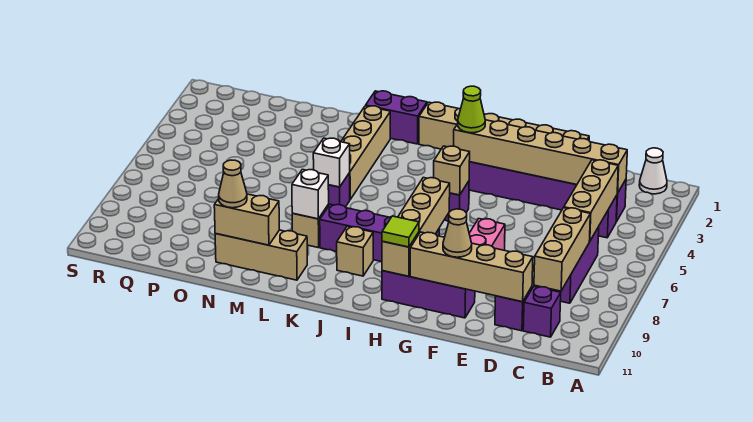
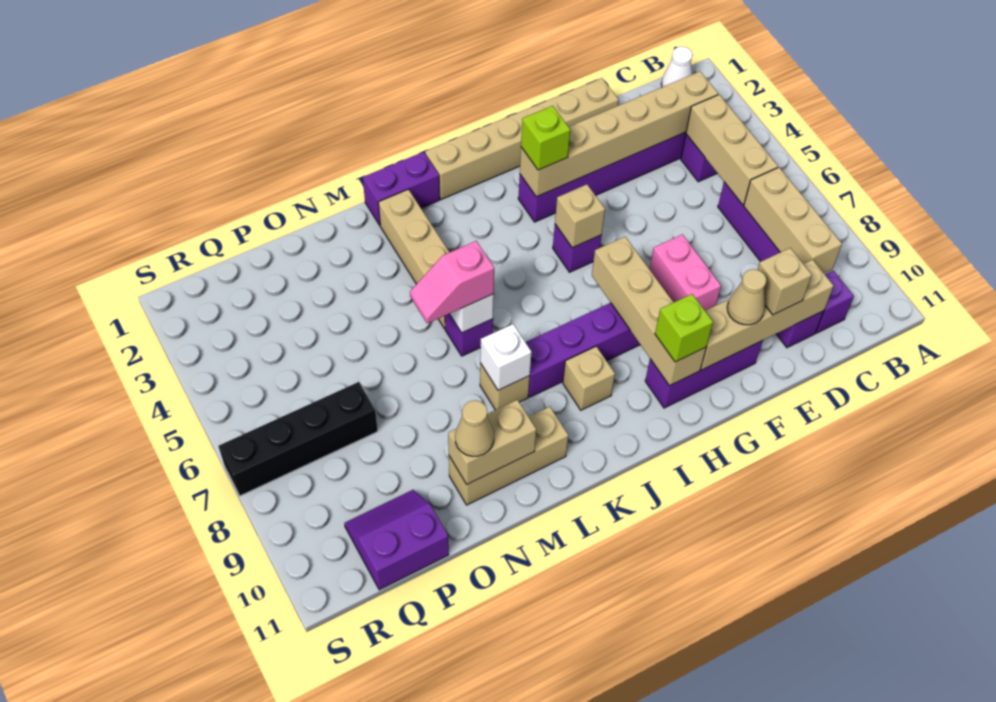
none -> tan brick E10 level 3
lime cone H3 level 3 -> lime brick H3 level 3
lime tile H10 level 3 -> lime brick H10 level 3
none -> pink slope L6:M6 level 3 top L
none -> black brick P7:S7 level 1
none -> purple slope P10:Q11 level 1 top 11

